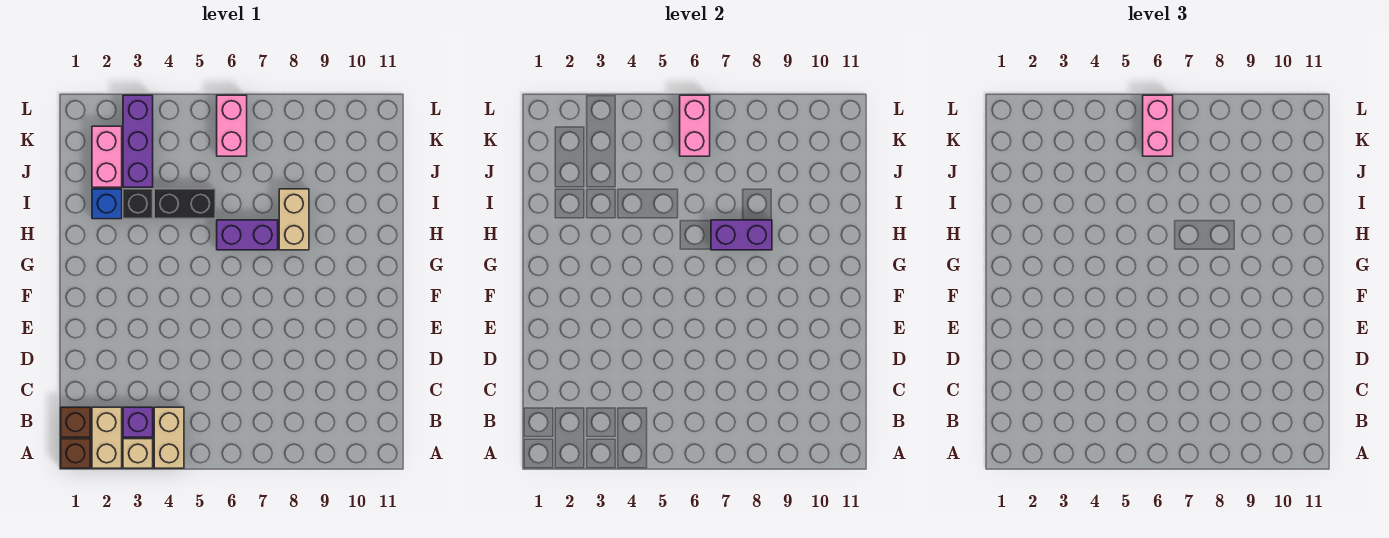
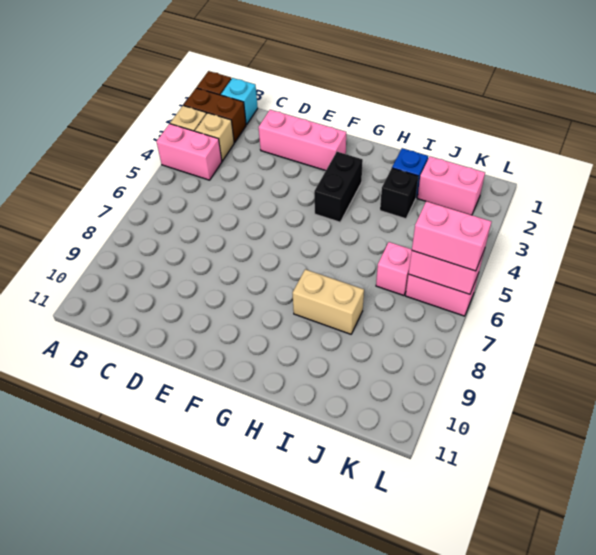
tan brick A2:B2 level 1 -> brown brick A2:B2 level 1
tan brick A4:B4 level 1 -> pink brick A4:B4 level 1
brown brick B1 level 1 -> cyan brick B1 level 1
purple brick B3 level 1 -> tan brick B3 level 1
none -> pink brick D2:F2 level 1
purple brick H6:H7 level 1 -> none
purple brick H7:H8 level 2 -> none
black brick I4:I5 level 1 -> black brick G3:G4 level 1
purple brick J3:L3 level 1 -> none
none -> pink brick J6 level 1

